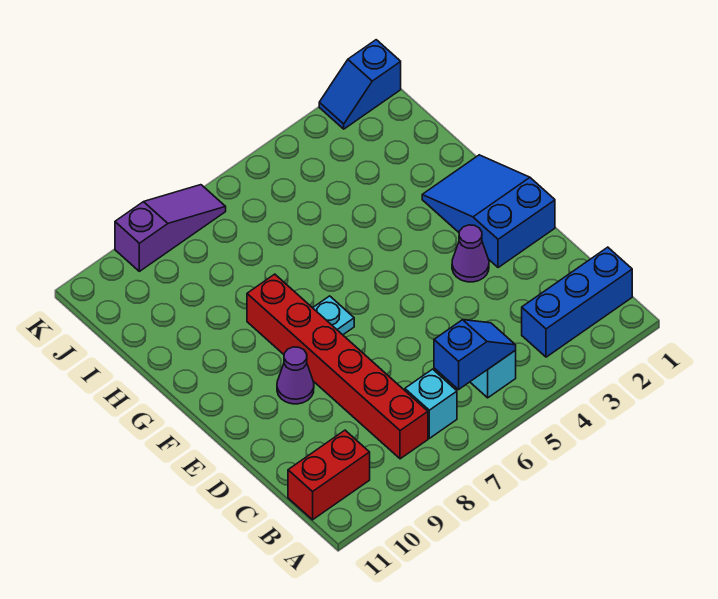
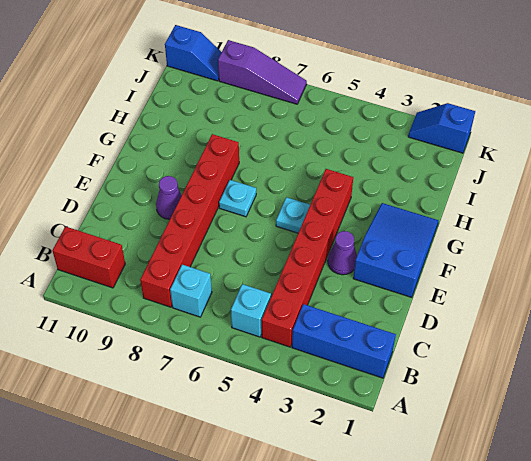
none -> red brick B4:G4 level 1
blue slope B5:B6 level 2 top 6 -> blue slope K10:K11 level 1 top 11
none -> cyan plate F5 level 1

